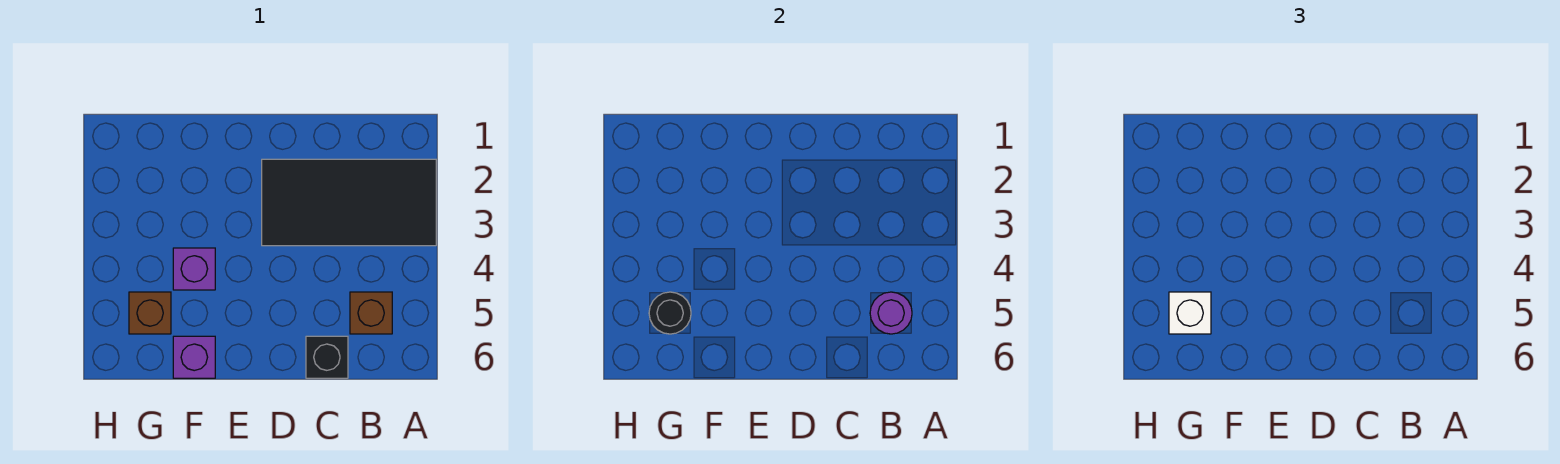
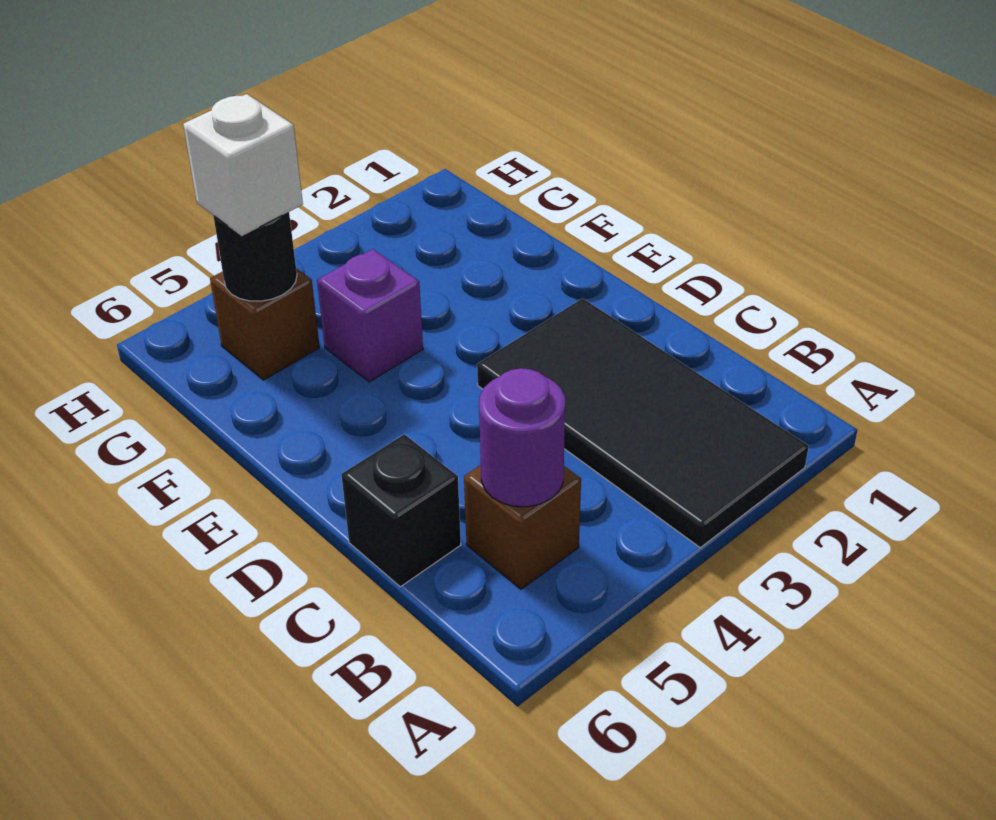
purple brick F6 level 1 -> none

